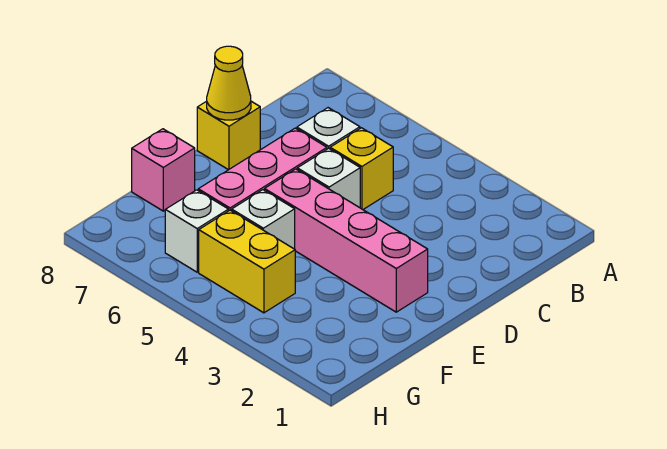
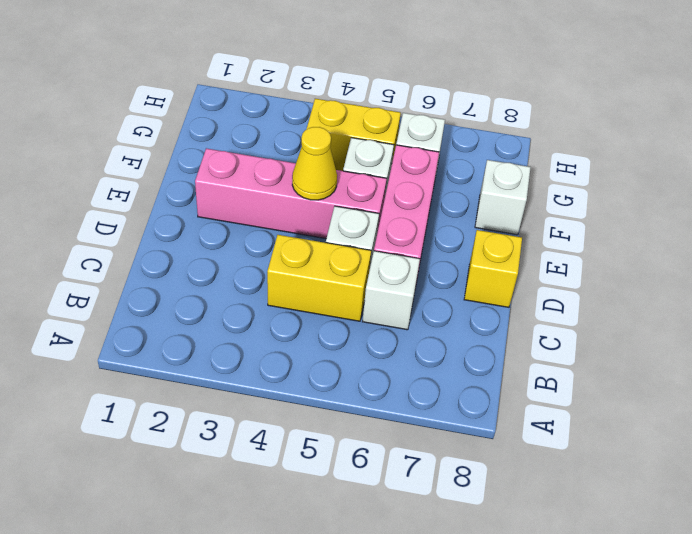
yellow brick C5 level 1 -> yellow brick C4:C5 level 1
yellow cone D8 level 2 -> yellow cone E4 level 2
pink brick F8 level 1 -> white brick F8 level 1

